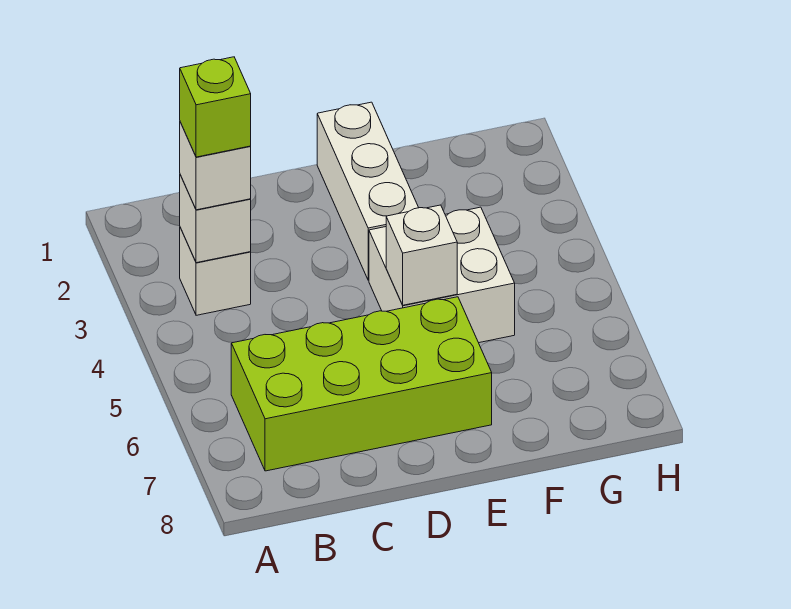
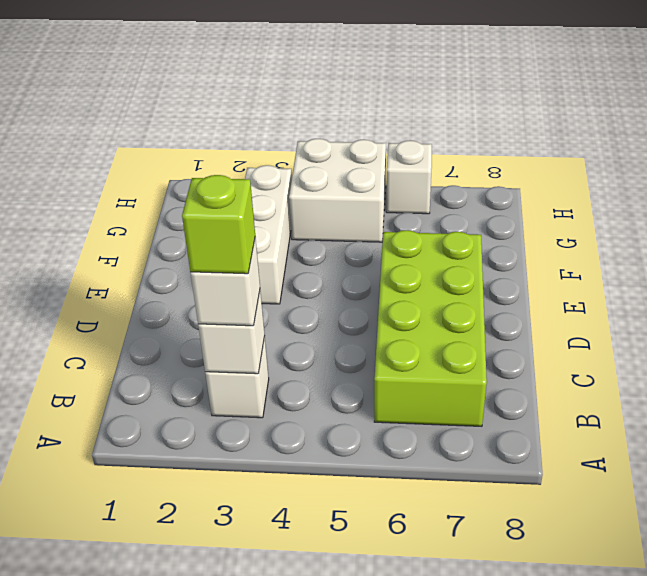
white brick E1:E3 level 1 -> white brick E3:G3 level 1
white brick E4:F5 level 1 -> white brick G4:H5 level 1
white brick E5 level 2 -> white brick H6 level 1

